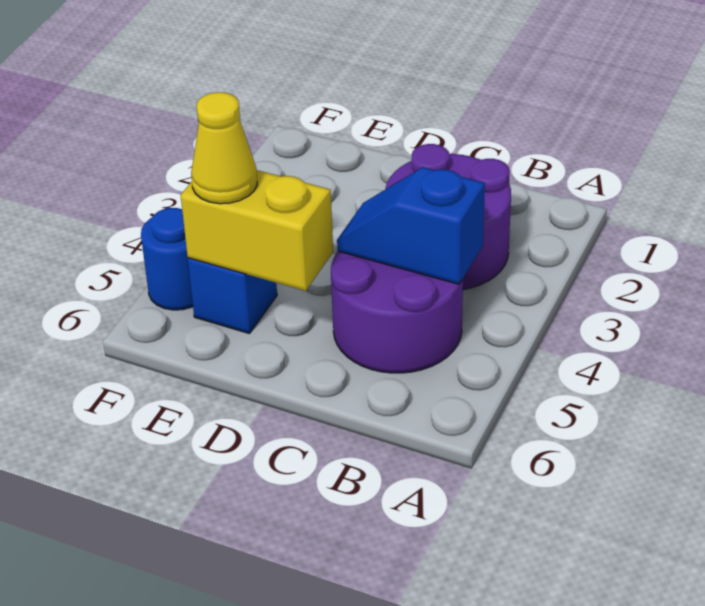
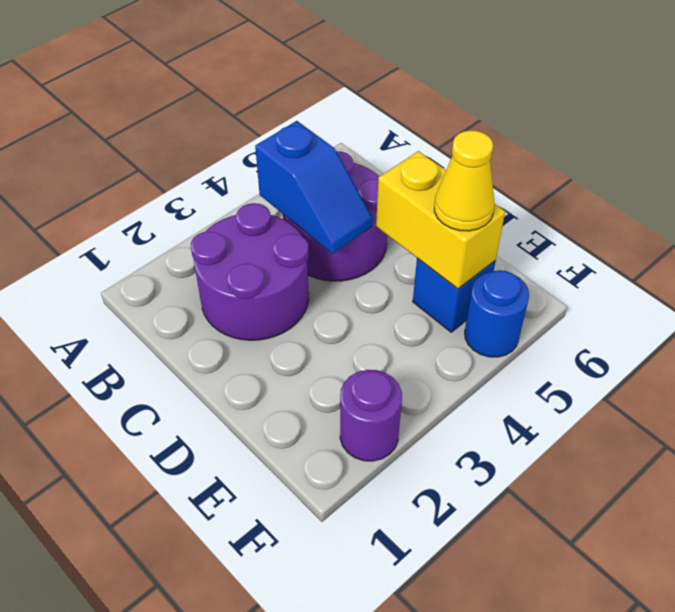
none -> purple round brick F2 level 1

